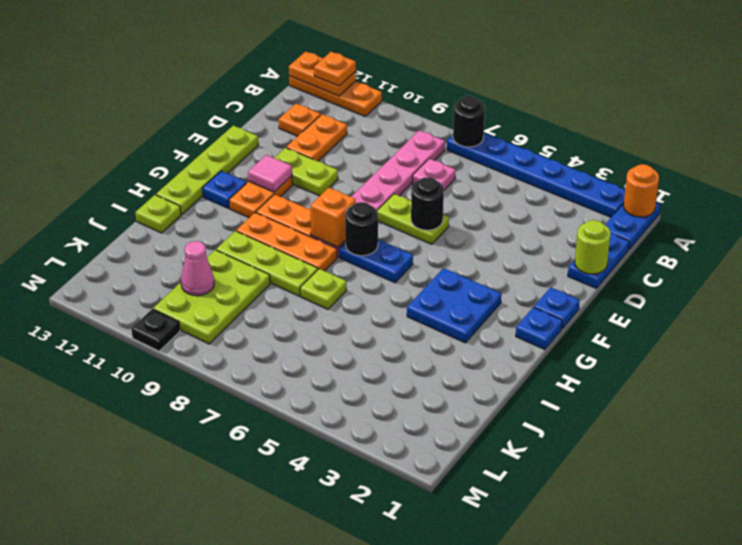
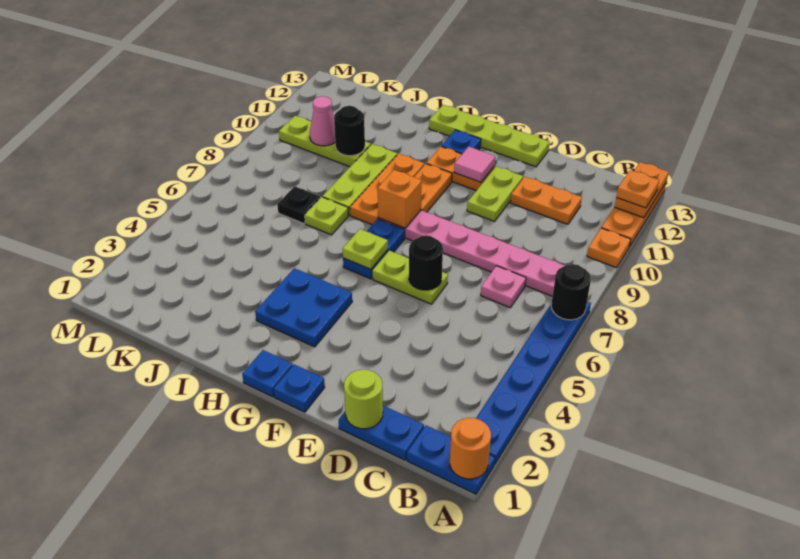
orange plate C12 level 1 -> orange plate A10 level 1
lime plate E6:E7 level 1 -> lime plate E6:F6 level 1
black round brick G7 level 2 -> black round brick J10 level 2
lime plate I13 level 1 -> lime plate G6 level 2
lime plate J9:L10 level 1 -> lime plate J10:L10 level 1
black plate M10 level 1 -> black plate J7 level 1

